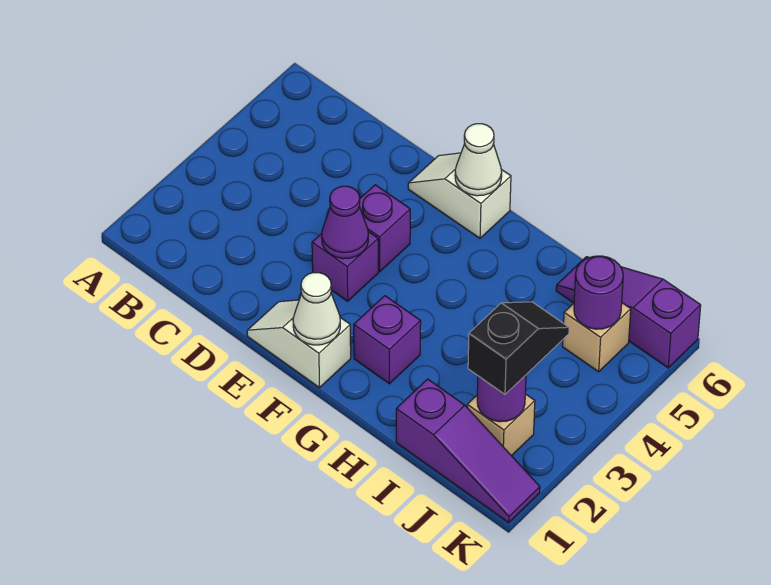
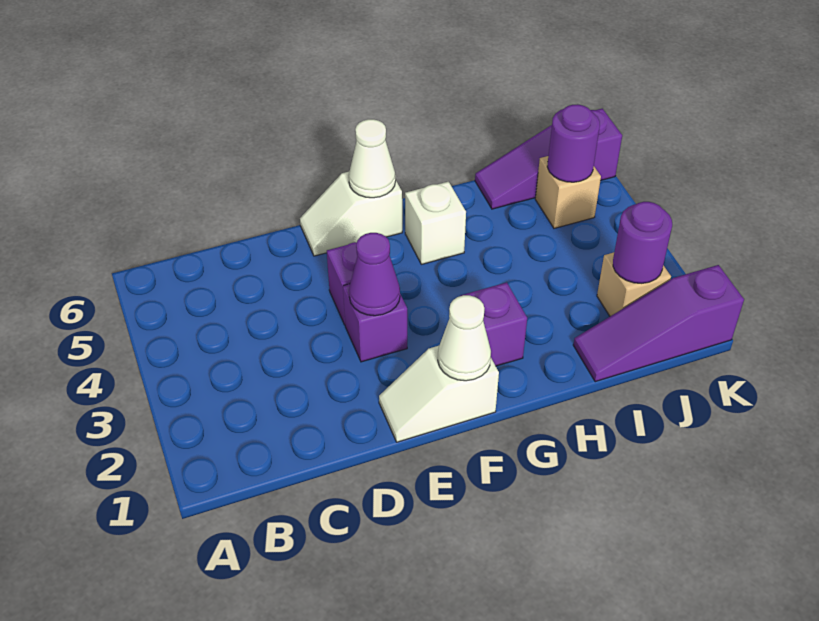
none -> white brick G5 level 1
purple slope I1:K1 level 1 top I -> purple slope I1:K1 level 1 top K
black slope J2:J3 level 3 top 2 -> none

